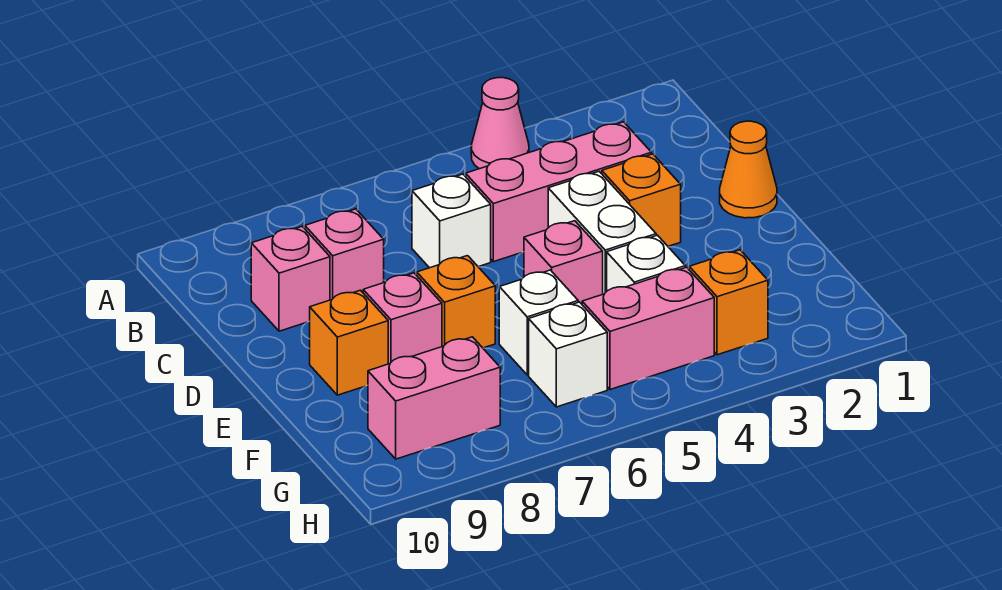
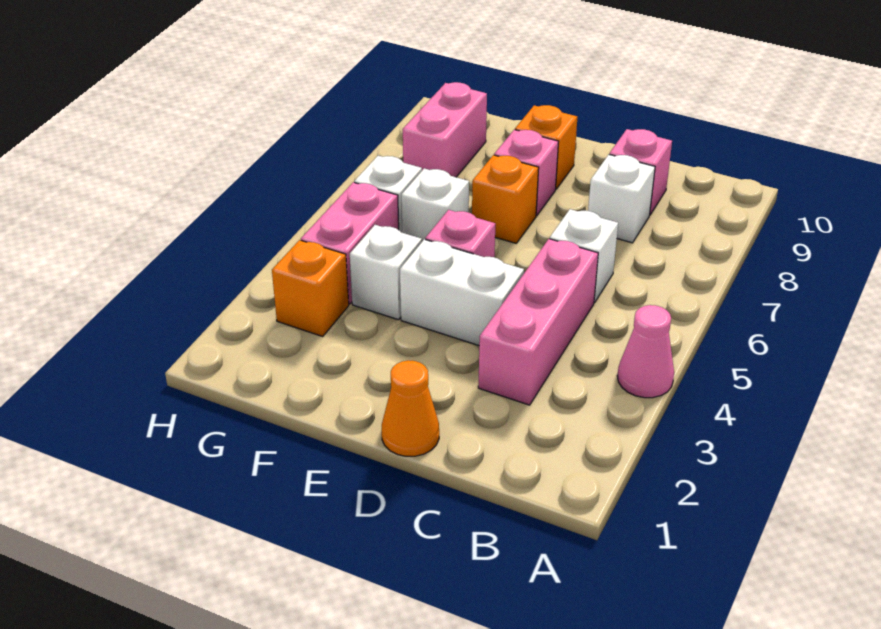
pink brick C8 level 1 -> white brick C8 level 1
orange brick D3 level 1 -> none

